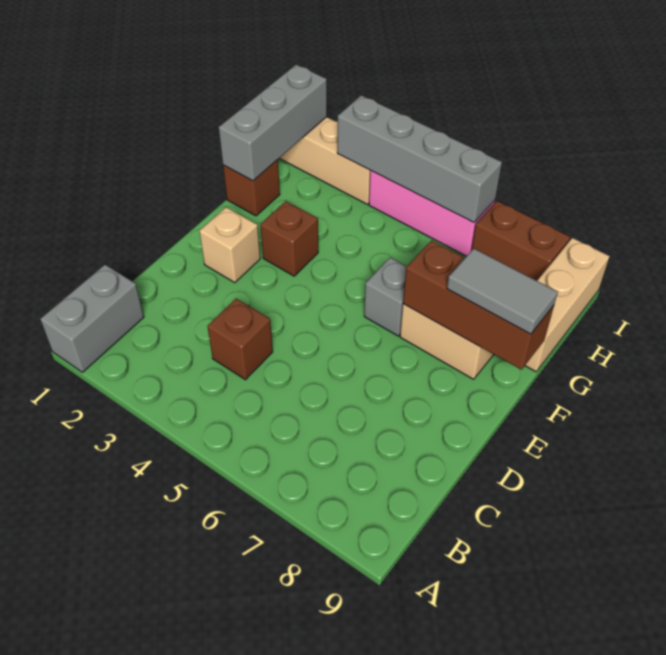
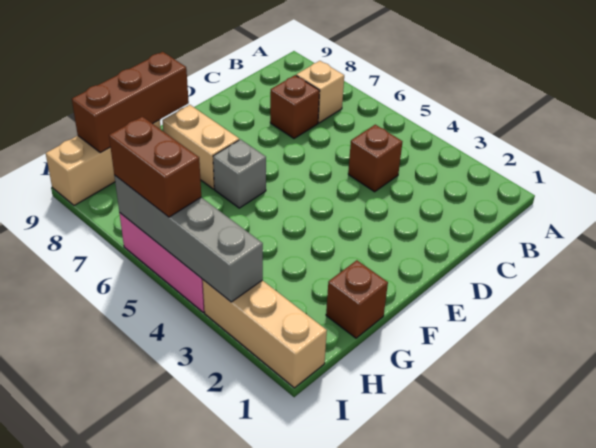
grey brick A1:B1 level 1 -> none
tan brick E2 level 1 -> tan brick B7 level 1
brown brick F3 level 1 -> brown brick C7 level 1
brown brick F7:F9 level 2 -> brown brick F9:H9 level 2
grey tile F8:F9 level 3 -> none
grey brick G1:I1 level 2 -> none
brown brick I7:I8 level 1 -> brown brick I5:I6 level 3

